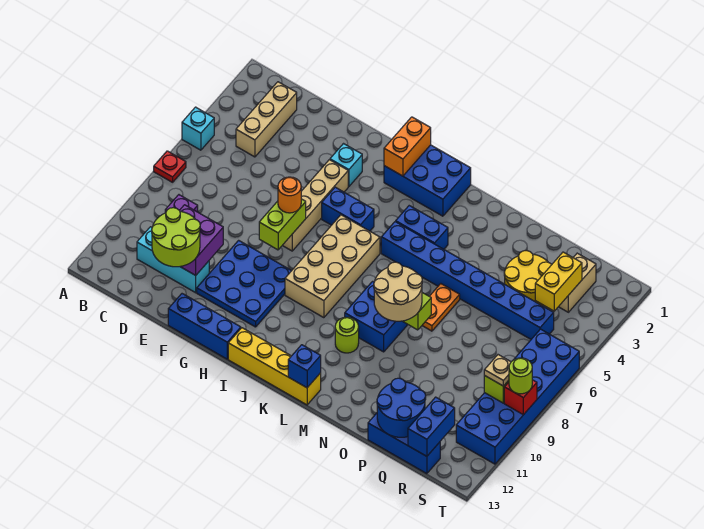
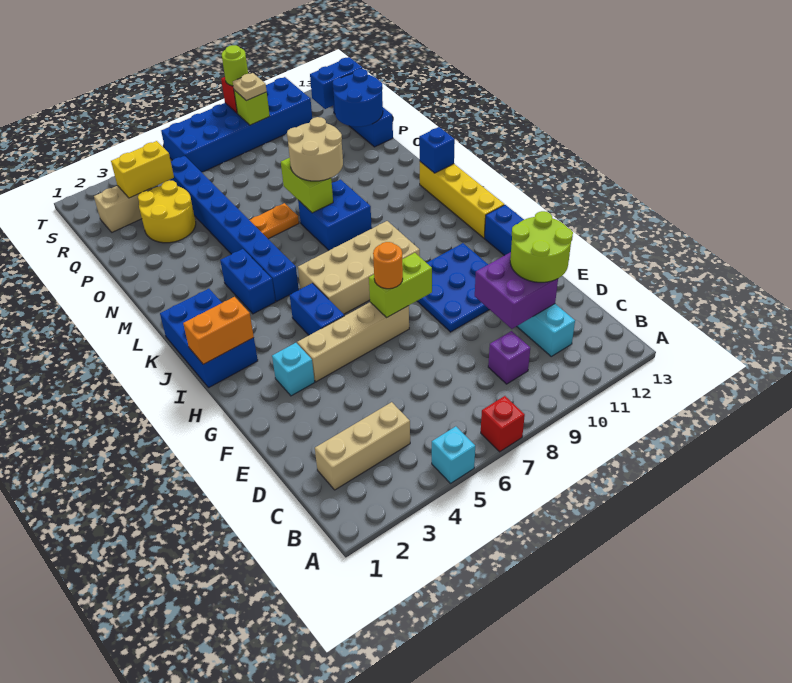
red plate A7 level 1 -> red brick A7 level 1
lime round brick L10 level 1 -> none

